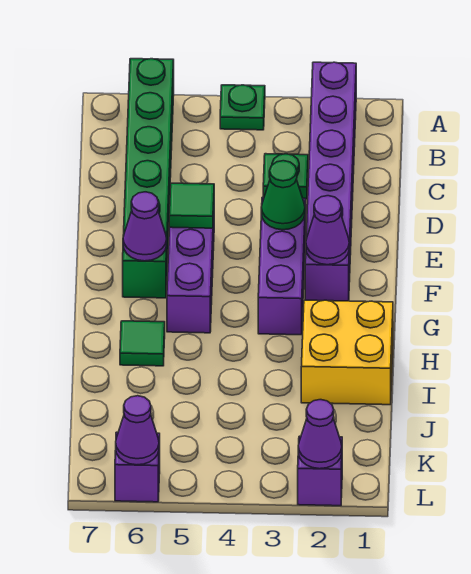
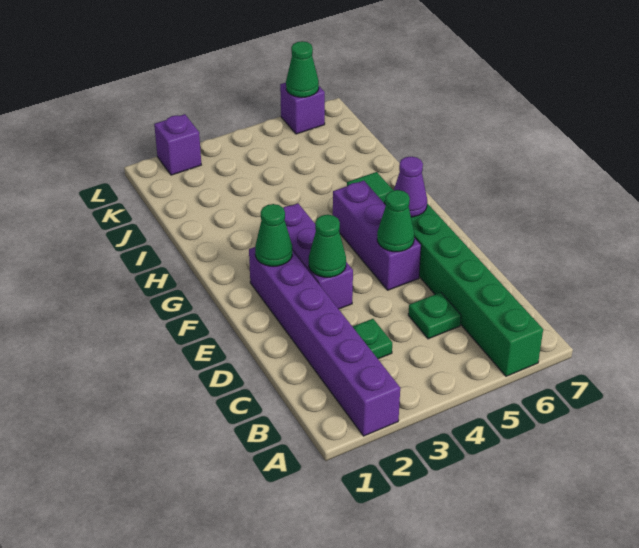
green plate A4 level 1 -> green plate C5 level 1
green tile E5 level 2 -> green cone E5 level 2
purple cone F2 level 2 -> green cone F2 level 2
yellow brick H1:I2 level 1 -> none
purple cone L2 level 2 -> none
purple cone L6 level 2 -> green cone L6 level 2

